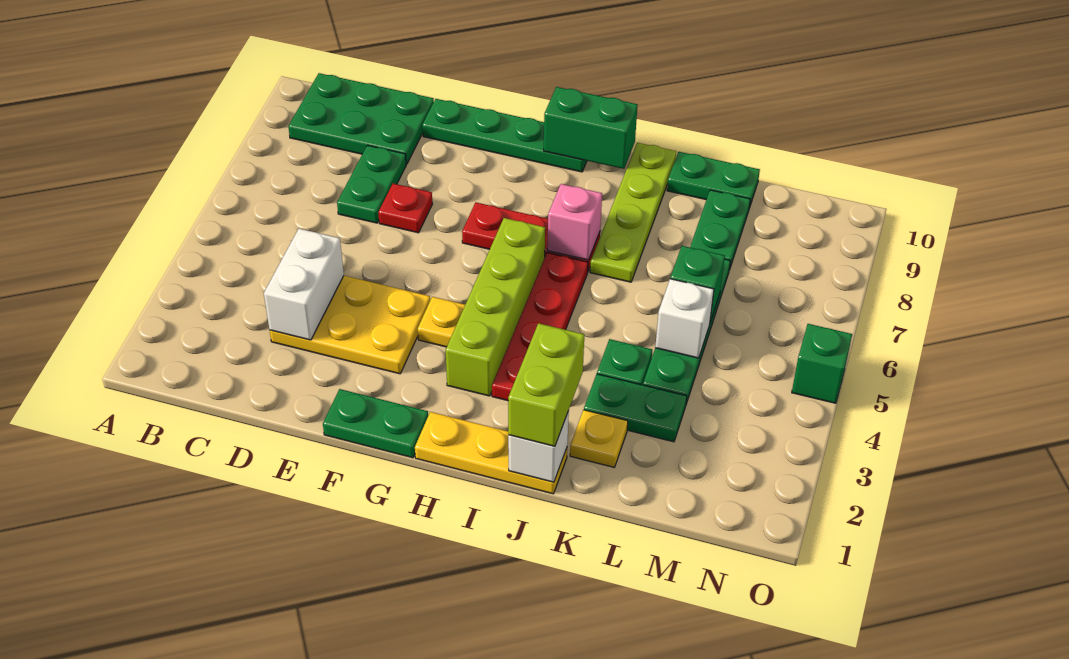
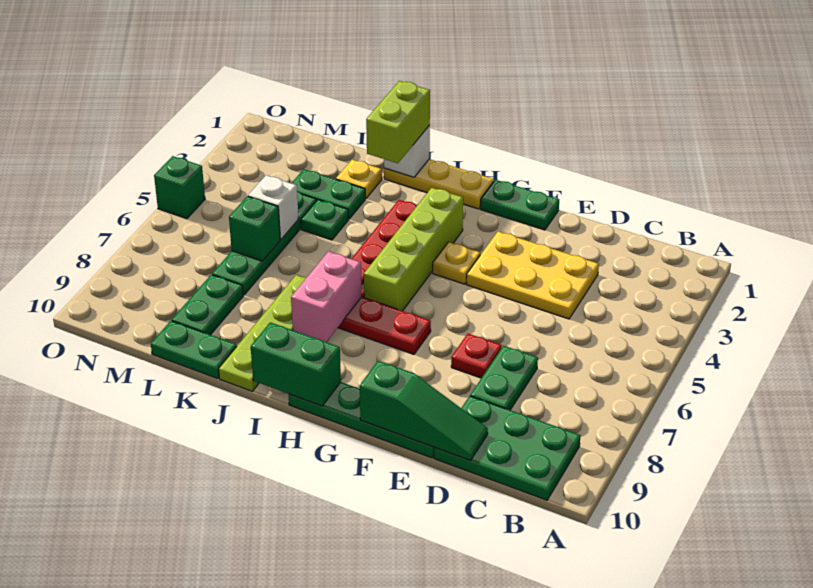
white brick D3:D4 level 2 -> none
none -> green slope D10:F10 level 2 top F
pink brick I7 level 2 -> pink brick I7:I8 level 2

